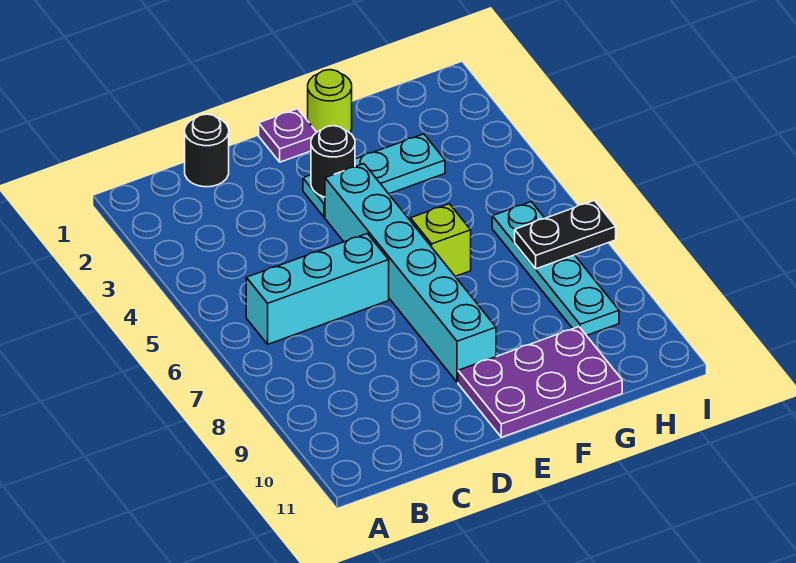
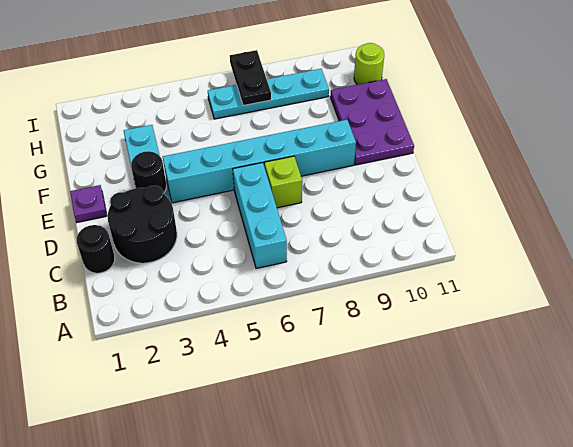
none -> black round brick C2:D3 level 1
lime round brick F1 level 1 -> lime round brick H11 level 1
lime brick F6 level 1 -> lime brick D7 level 1

